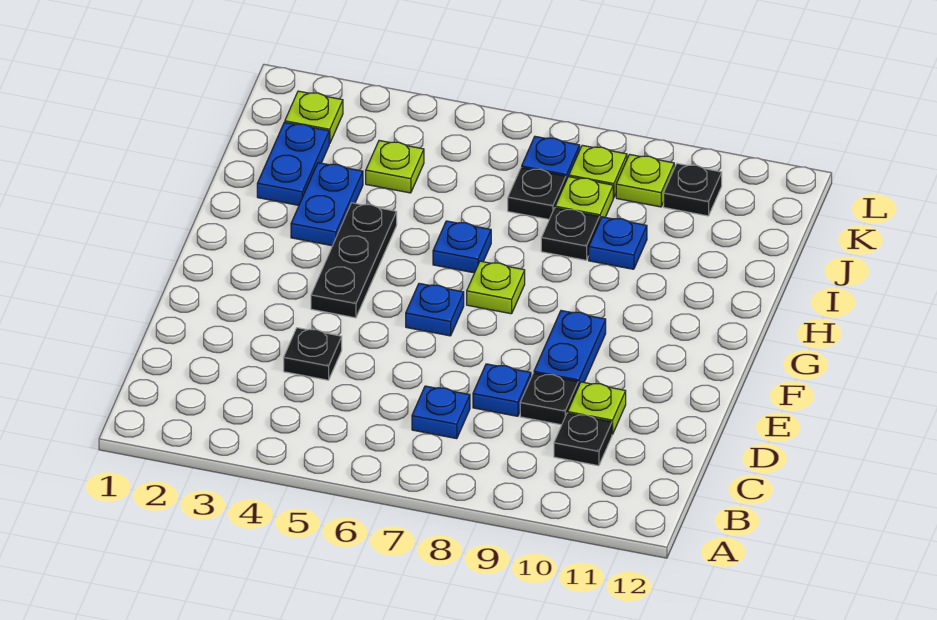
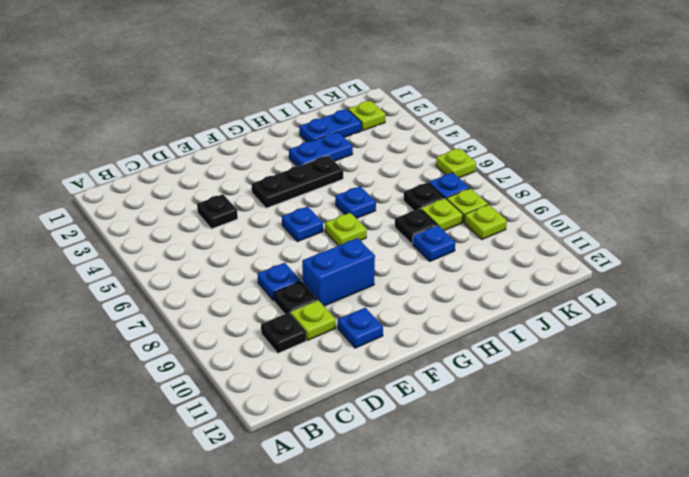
blue plate C7 level 1 -> blue plate E11 level 1
blue plate E9:F9 level 1 -> blue brick E9:F9 level 1
lime plate J4 level 1 -> lime plate L6 level 1
black plate K10 level 1 -> none

